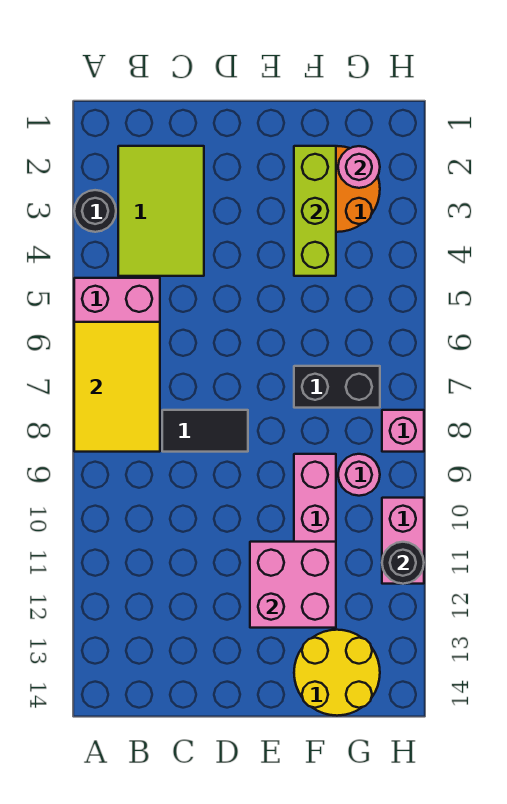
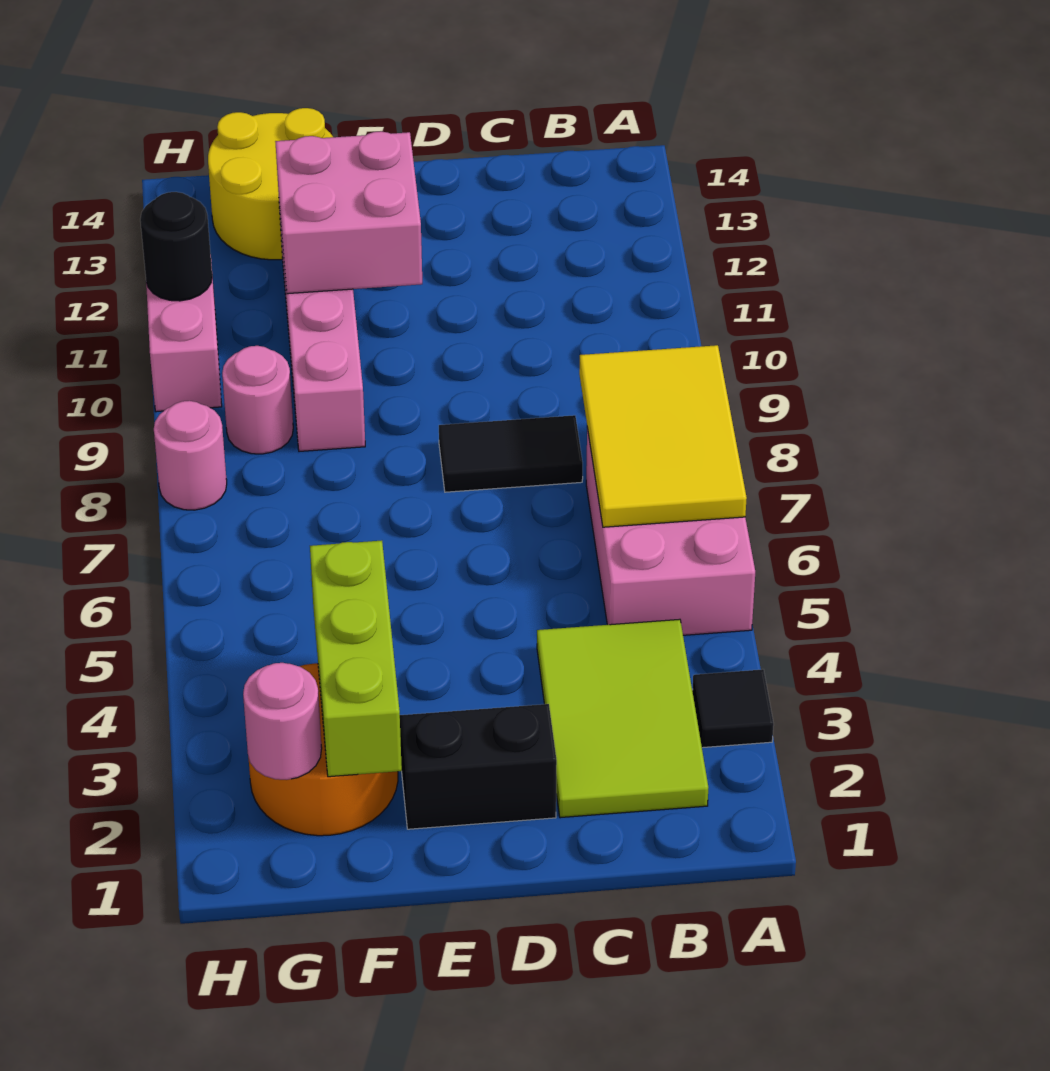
black round brick A3 level 1 -> black tile A3 level 1
black brick F7:G7 level 1 -> black brick D2:E2 level 1
pink brick H8 level 1 -> pink round brick H8 level 1

